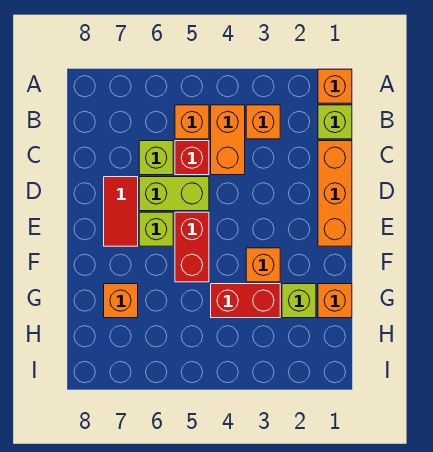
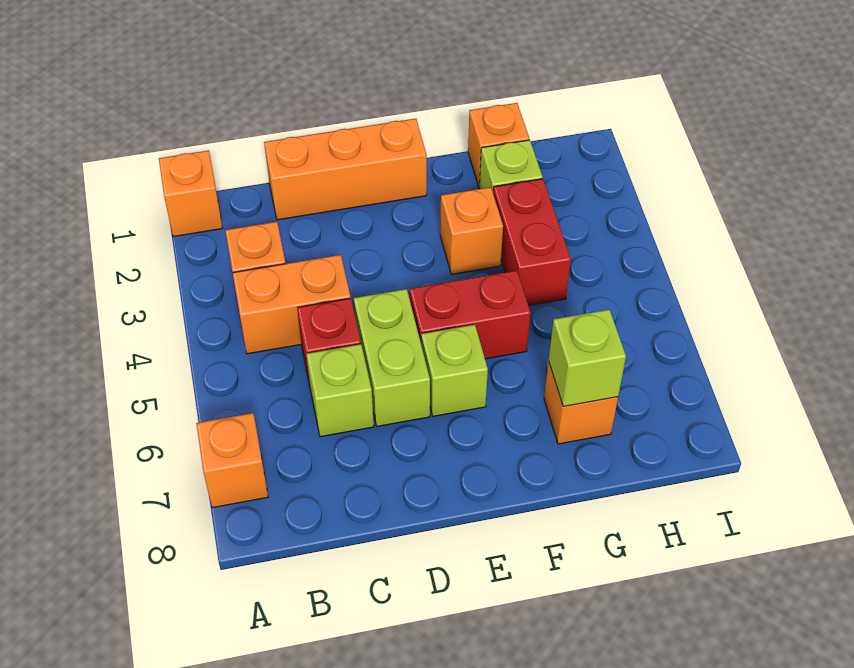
lime brick B1 level 1 -> lime brick G7 level 2
orange brick B5 level 1 -> orange brick A7 level 1
red tile D7:E7 level 1 -> none

